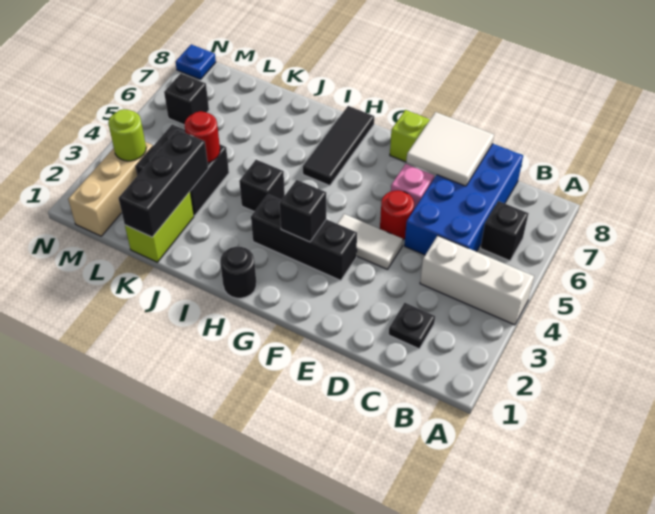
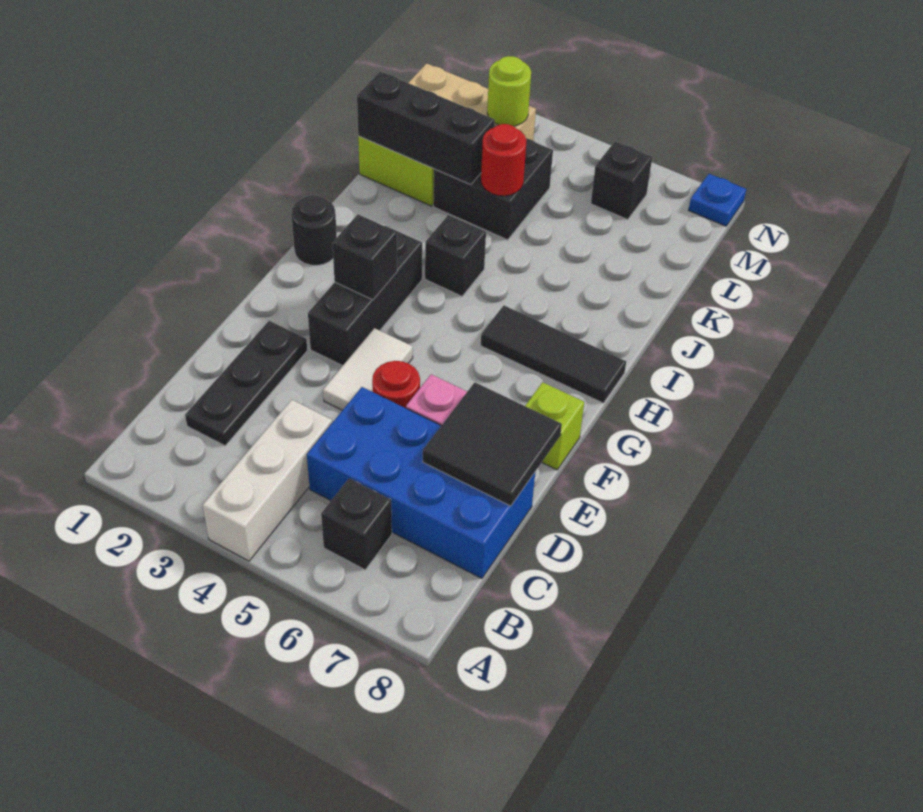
black plate C2 level 1 -> black plate C2:E2 level 1
white tile D7:E8 level 2 -> black tile D7:E8 level 2

